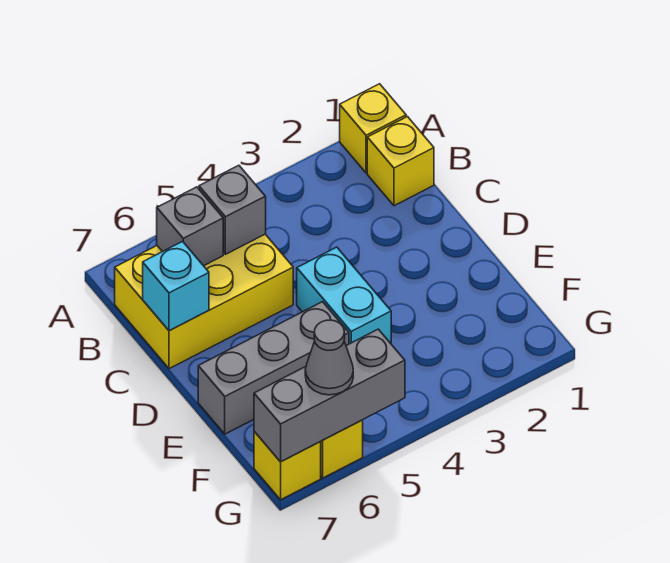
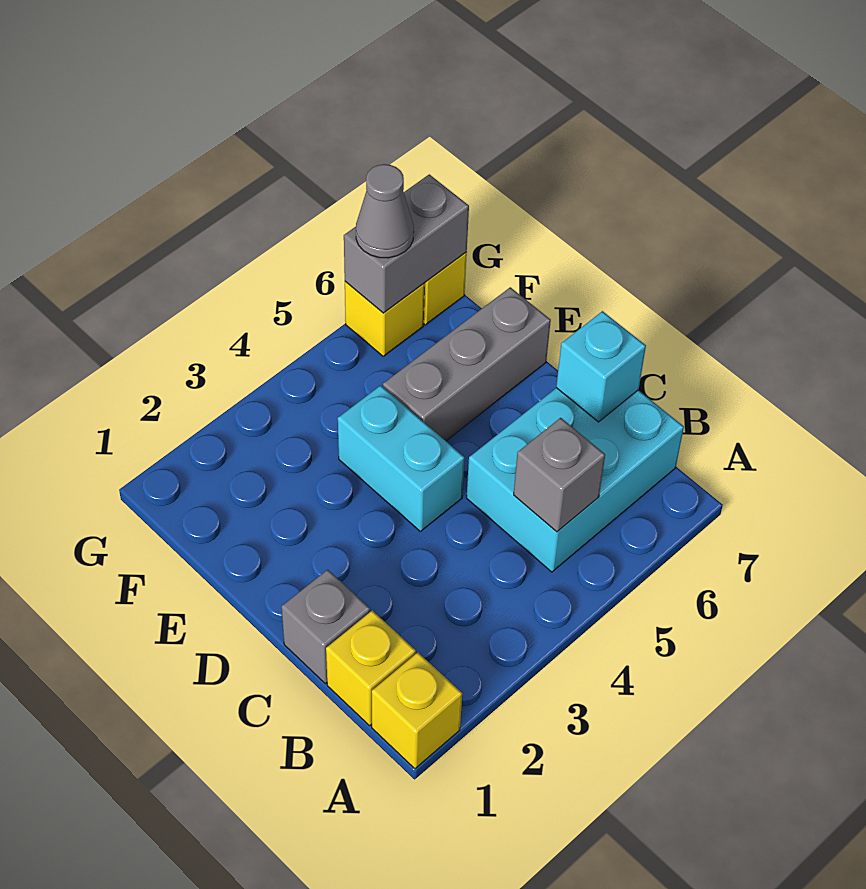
yellow brick B5:C7 level 1 -> cyan brick B5:C7 level 1
grey brick B6 level 2 -> grey brick C1 level 1
grey brick G5:G7 level 2 -> grey brick G6:G7 level 2

